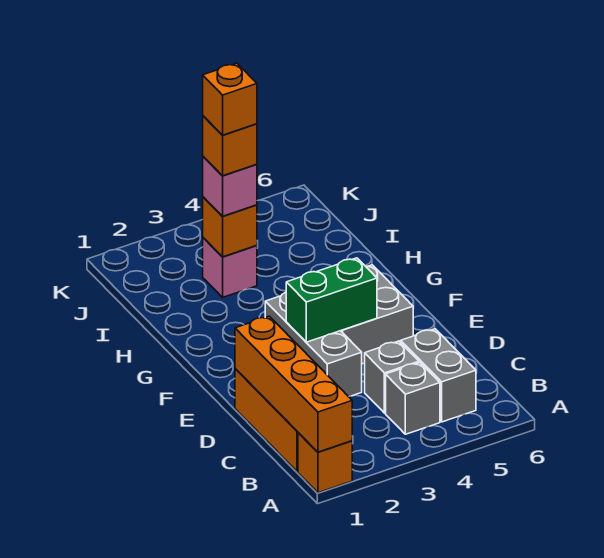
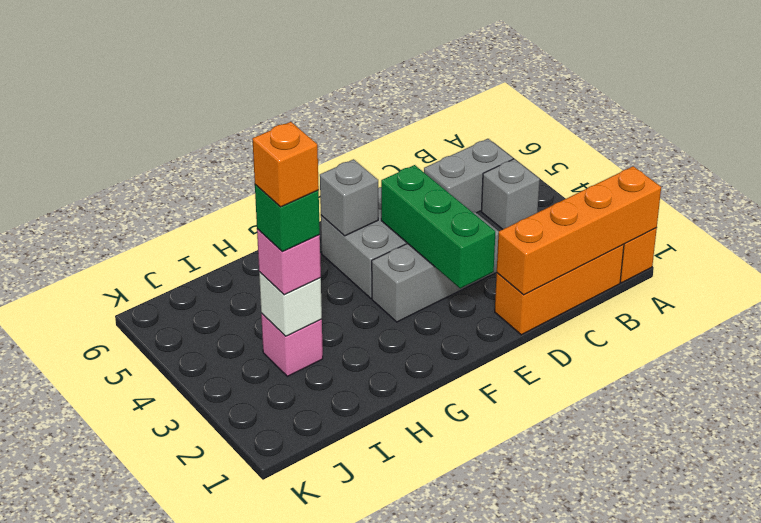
grey brick C4 level 1 -> grey brick F5 level 2
green brick E3:E4 level 2 -> green brick E2:E4 level 2
orange brick I3 level 2 -> white brick I3 level 2
orange brick I3 level 4 -> green brick I3 level 4

